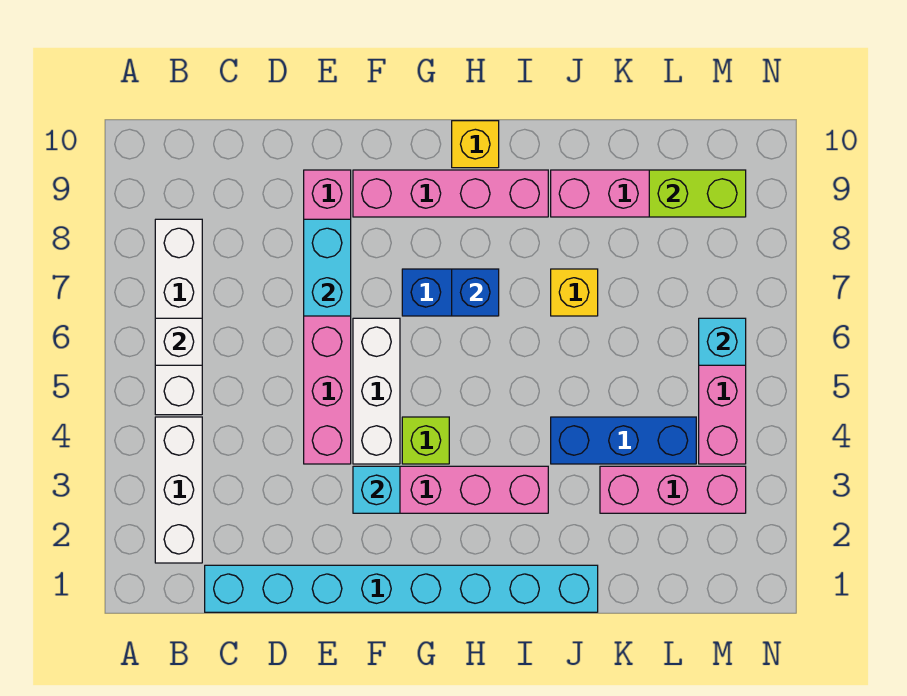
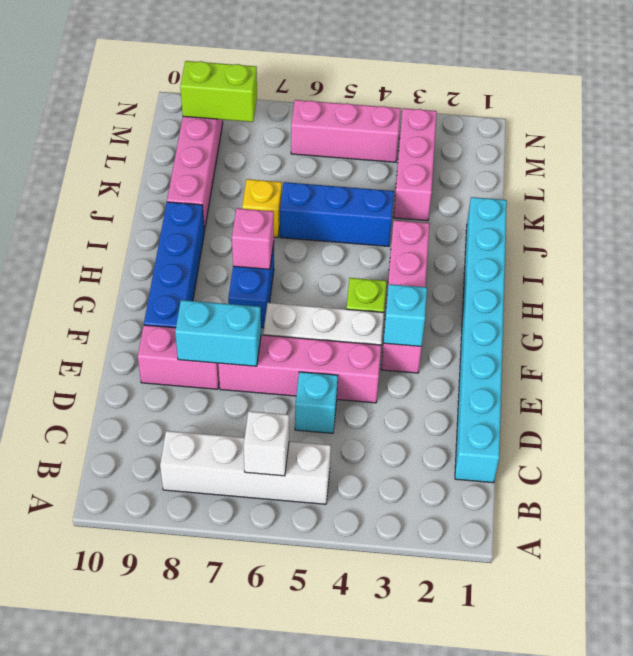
white brick B2:B4 level 1 -> none
pink brick F9:I9 level 1 -> blue brick F9:I9 level 1
blue brick H7 level 2 -> pink brick H7 level 2
yellow brick H10 level 1 -> none
blue brick J4:L4 level 1 -> blue brick J4:J6 level 1
lime brick L9:M9 level 2 -> lime brick M8:M9 level 2
cyan brick M6 level 2 -> cyan brick D5 level 1

